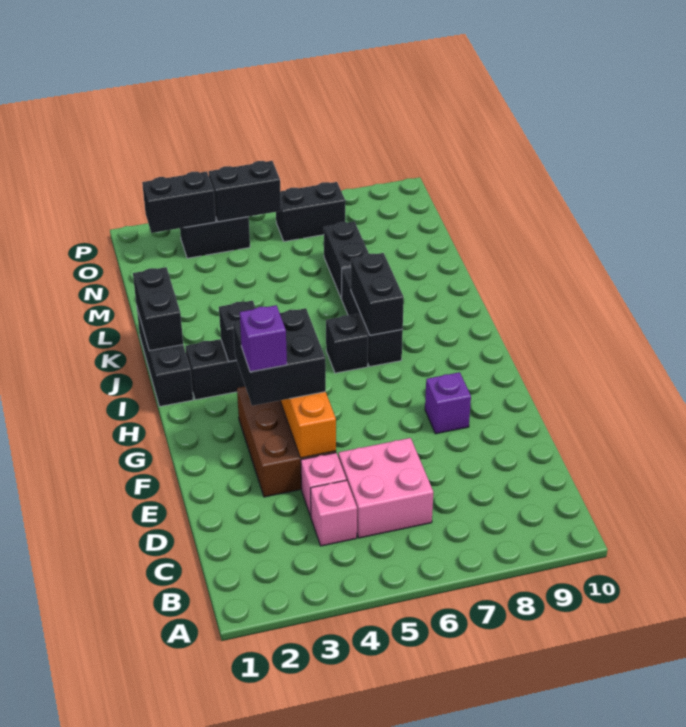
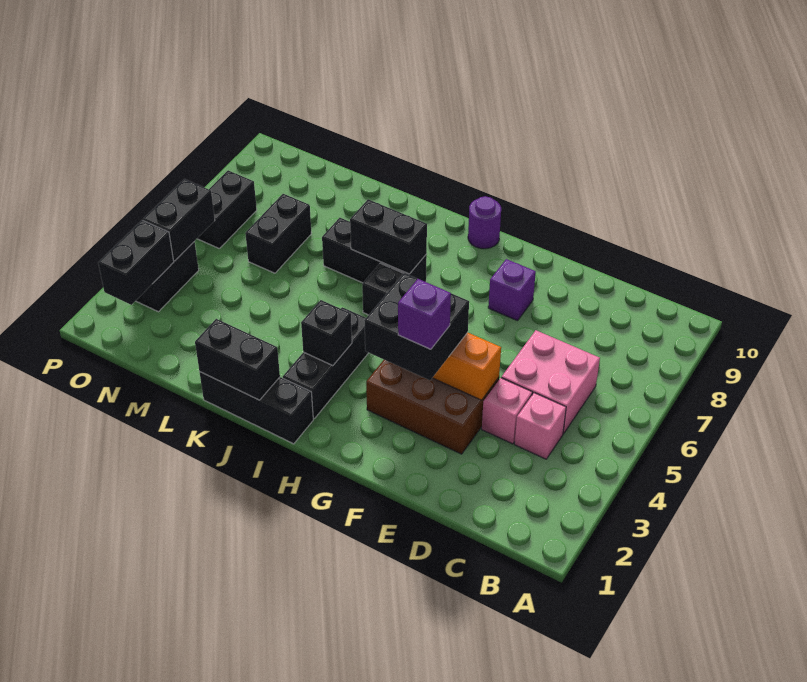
none -> purple round brick H10 level 1
black brick L7:M7 level 1 -> black brick M6:M7 level 1

